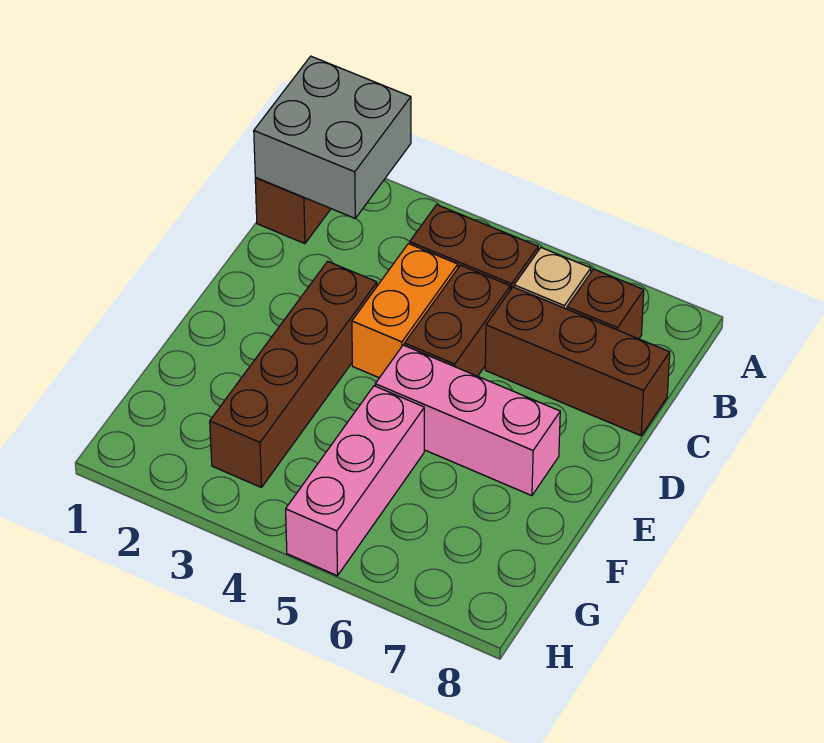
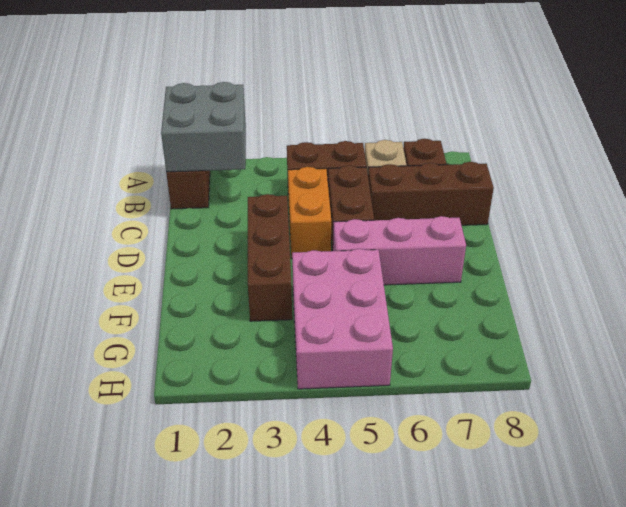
brown brick D3:G3 level 1 -> brown brick D3:F3 level 1
pink brick F5:H5 level 1 -> pink brick F4:H5 level 1

